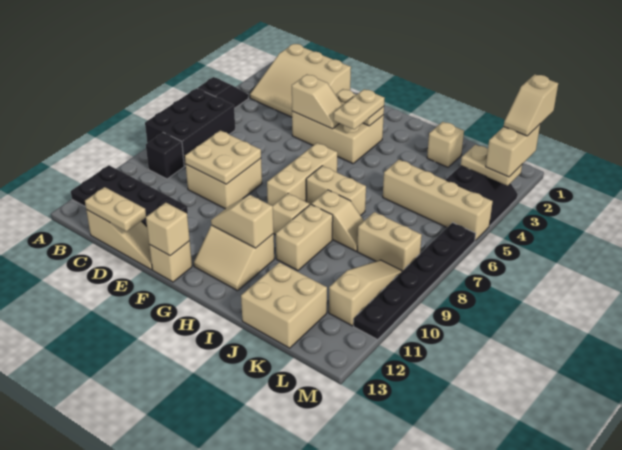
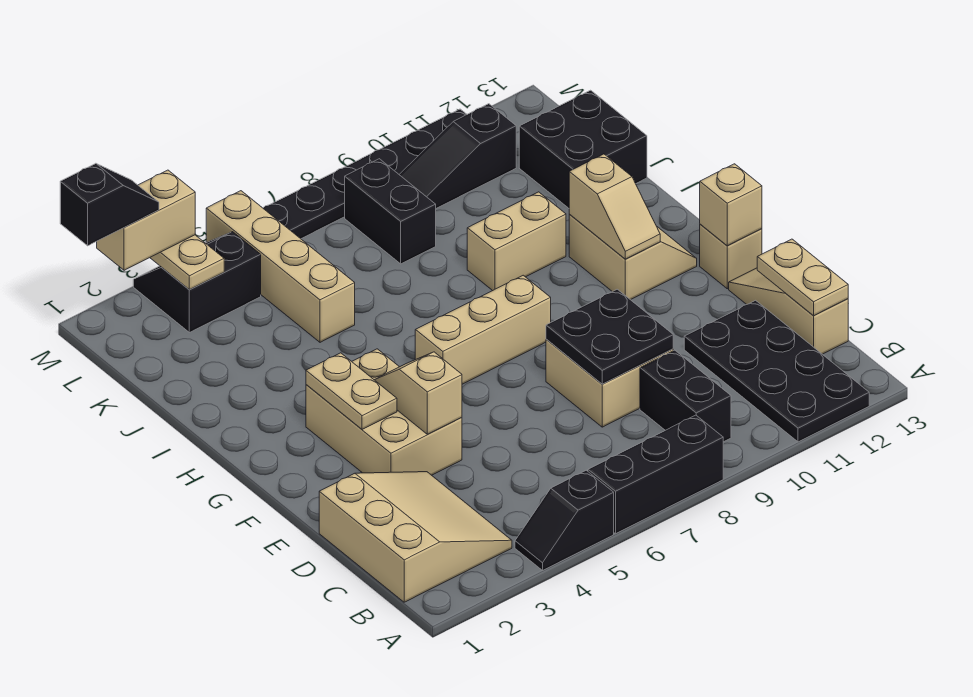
black brick A6:B8 level 1 -> black brick A6:A8 level 1
black brick B9 level 1 -> black brick B9:C9 level 1
tan plate D8:E9 level 2 -> black plate D8:E9 level 2
tan plate G3:G4 level 3 -> none
tan brick H7:I7 level 1 -> none
tan brick H9 level 1 -> none
tan slope I8:J8 level 1 top I -> none
tan brick J2 level 1 -> none
tan brick J12:K13 level 1 -> black brick J12:K13 level 1
tan brick K8:L8 level 1 -> black brick K8:L8 level 1
tan slope L9:L11 level 1 top 11 -> black slope L9:L11 level 1 top 11
tan slope M1:M2 level 4 top 1 -> black slope M1:M2 level 4 top 1

